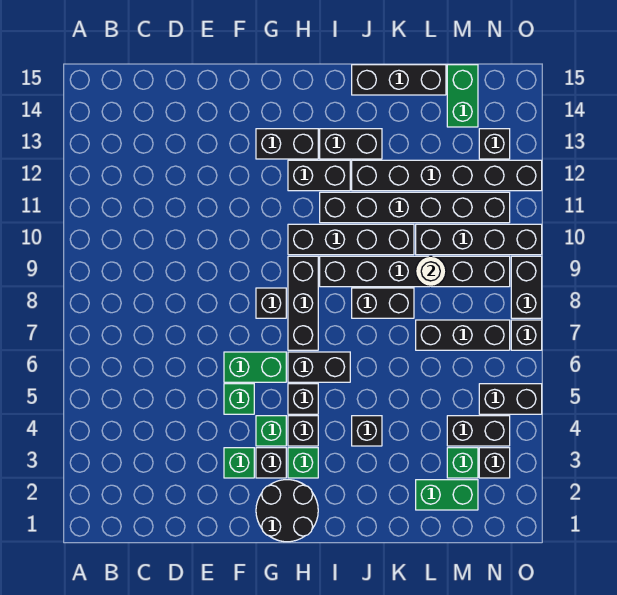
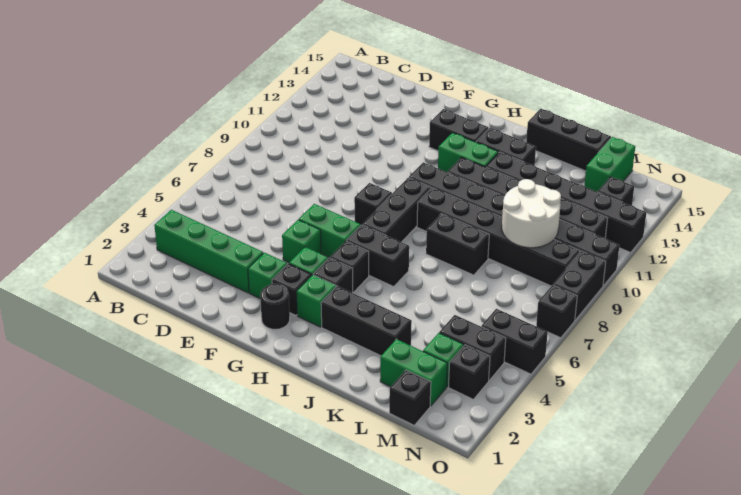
none -> green brick B3:E3 level 1
black round brick G1:H2 level 1 -> black round brick G2 level 1
black brick H12:I12 level 1 -> green brick H12:I12 level 1
black brick J4 level 1 -> black brick M1 level 1
black brick L7:N7 level 1 -> black brick I3:K3 level 1
white round brick L9 level 2 -> white round brick L9:M10 level 2

